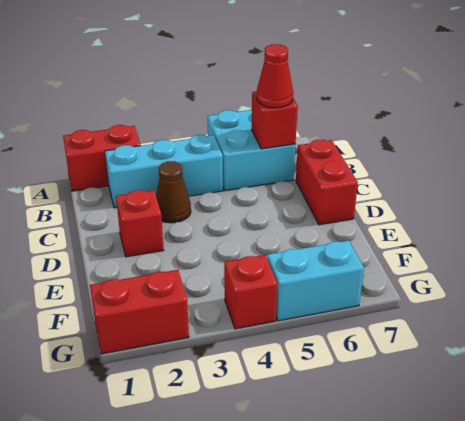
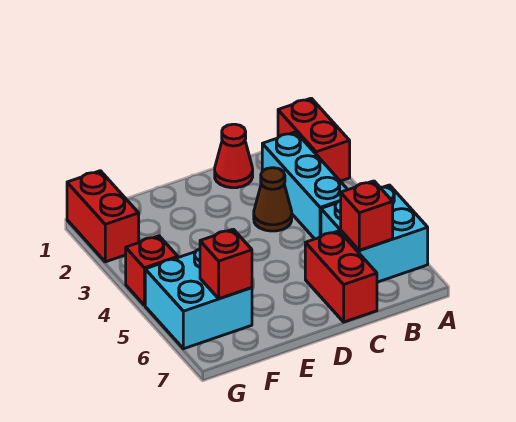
red cone B6 level 3 -> red cone C1 level 1
red brick C7:D7 level 1 -> red brick C6:C7 level 1
red brick D2 level 1 -> red brick F6 level 2
cyan brick G5:G6 level 1 -> cyan brick F5:G6 level 1

